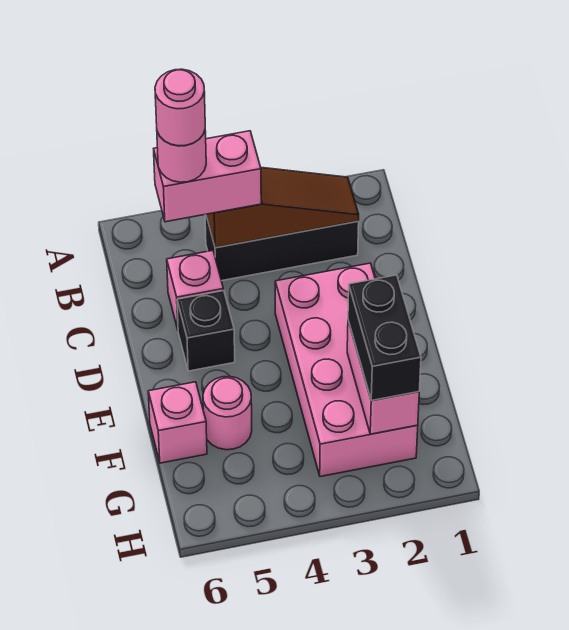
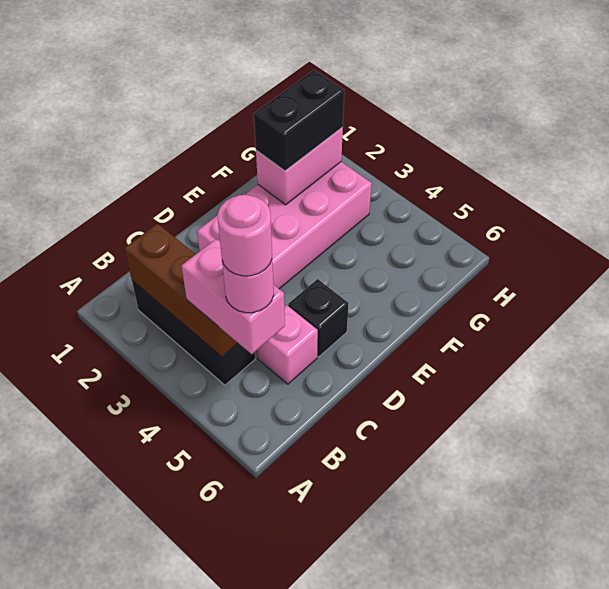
brown slope B2:B4 level 2 top 4 -> brown brick B2:B4 level 2
pink round brick F5 level 1 -> none
pink brick F6 level 1 -> none

